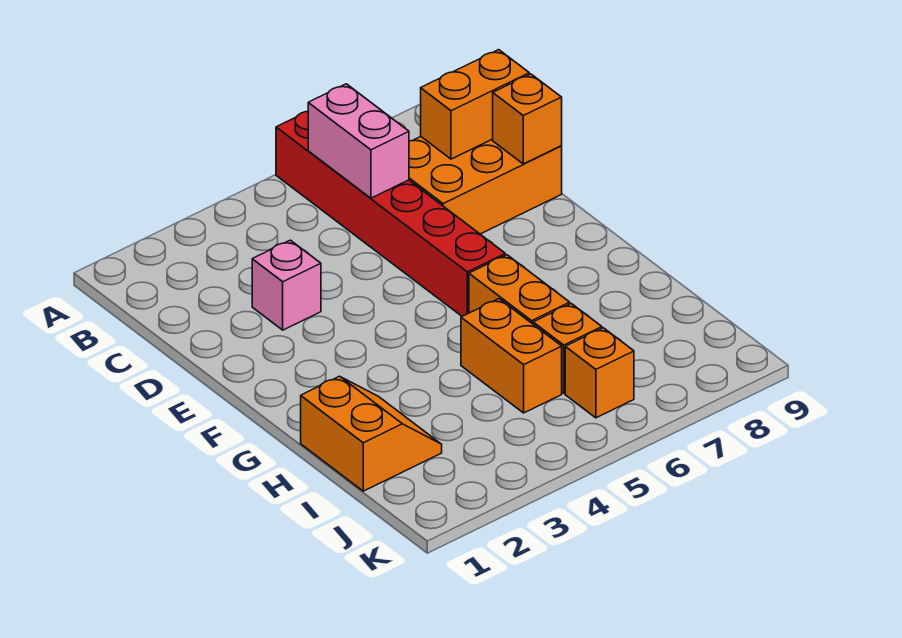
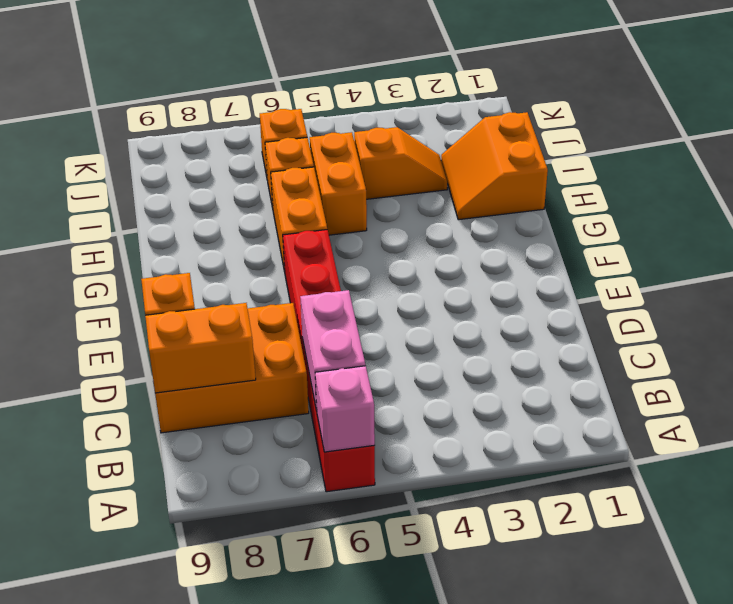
pink brick D3 level 1 -> pink brick A6 level 2
none -> orange slope I3:I4 level 1 top 4

